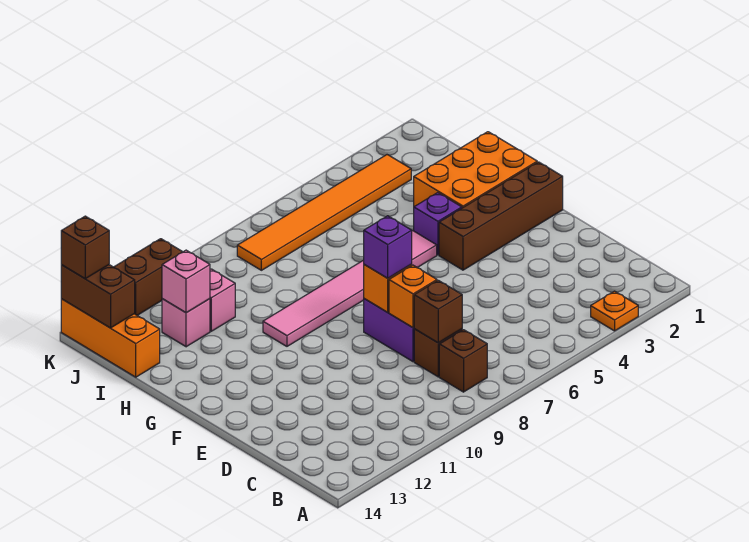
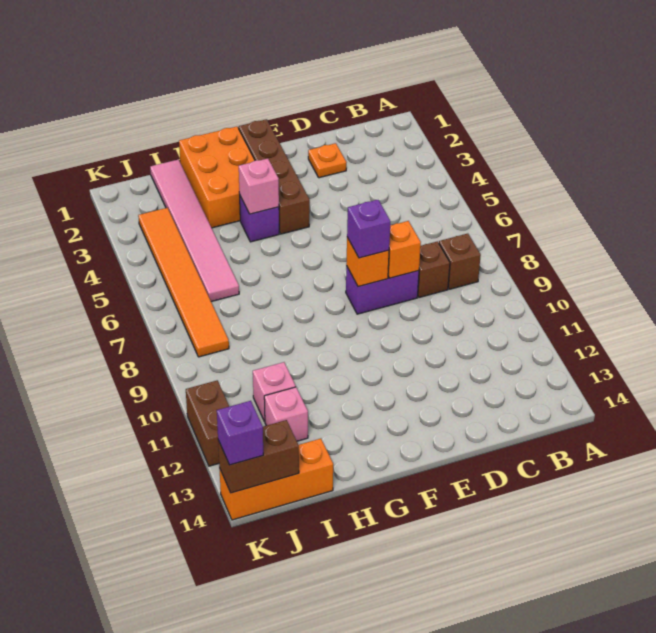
orange plate A3 level 1 -> orange plate D2 level 1
brown brick C8 level 2 -> none
pink tile G5:G10 level 1 -> pink tile I1:I6 level 1
pink brick I12 level 2 -> pink brick G4 level 2
brown brick K14 level 3 -> purple brick K14 level 3

